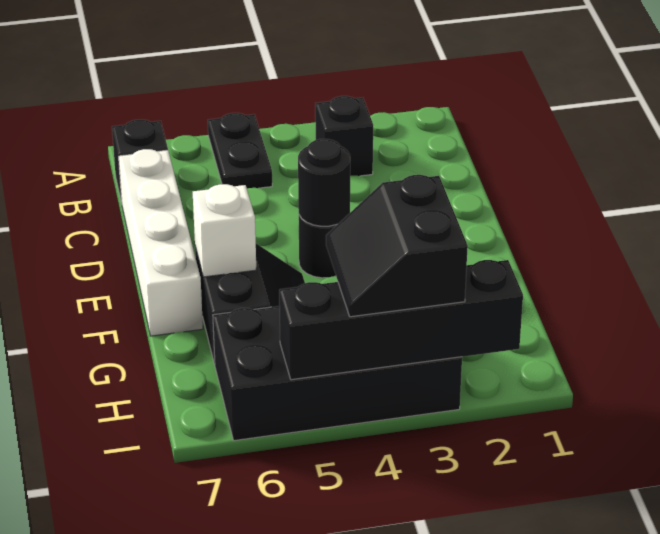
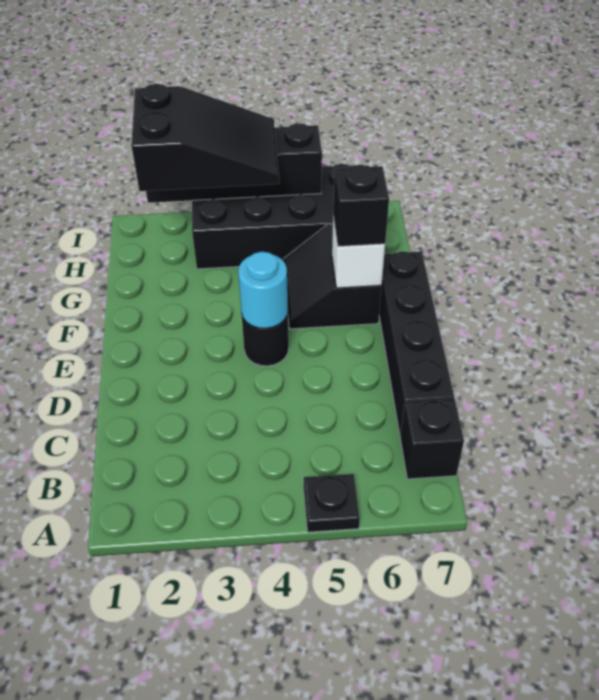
black plate A5:B5 level 1 -> black plate A5 level 1
black brick B3 level 1 -> black brick F6 level 3
white brick C7:F7 level 1 -> black brick C7:F7 level 1
black round brick E4 level 2 -> cyan round brick E4 level 2
black slope H3:I4 level 3 top 3 -> black slope H2:I4 level 3 top 2

